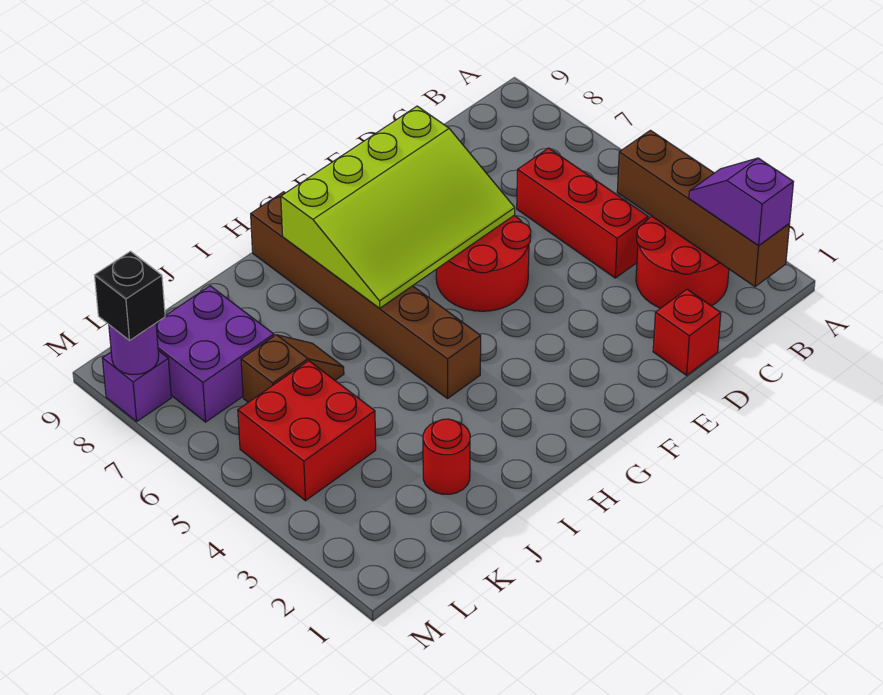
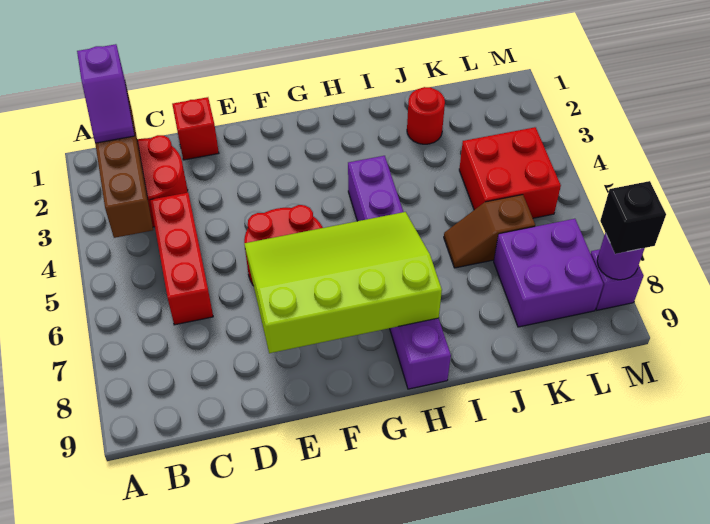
brown brick H4:H9 level 1 -> purple brick H4:H9 level 1

